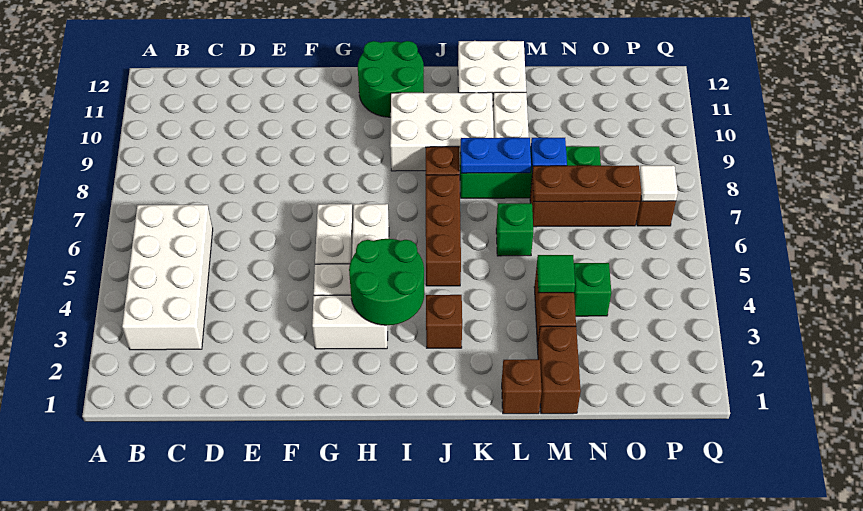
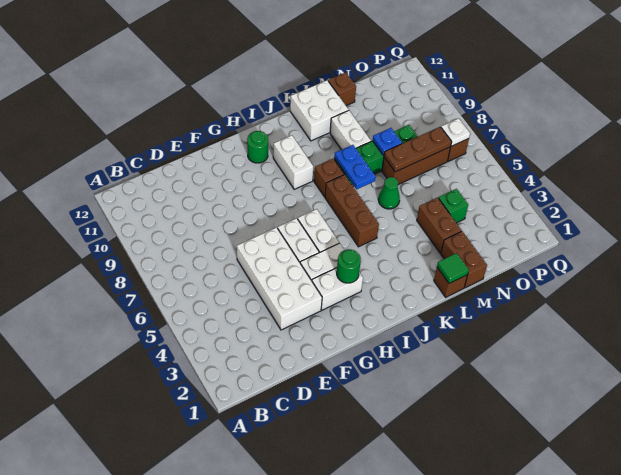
white brick B3:C6 level 1 -> white brick E3:F6 level 1
green round brick H3:I4 level 2 -> green round brick H3 level 2
green round brick H11:I12 level 1 -> green round brick H11 level 1
white brick I9:K10 level 1 -> white brick I9:I10 level 1
brown brick J3 level 1 -> brown brick M12 level 1
blue plate K8:L8 level 2 -> blue plate K7:K8 level 2
green brick L6 level 1 -> green cone L6 level 1
green tile M4 level 2 -> green tile L1 level 2
white tile P7 level 2 -> white plate P7 level 2

